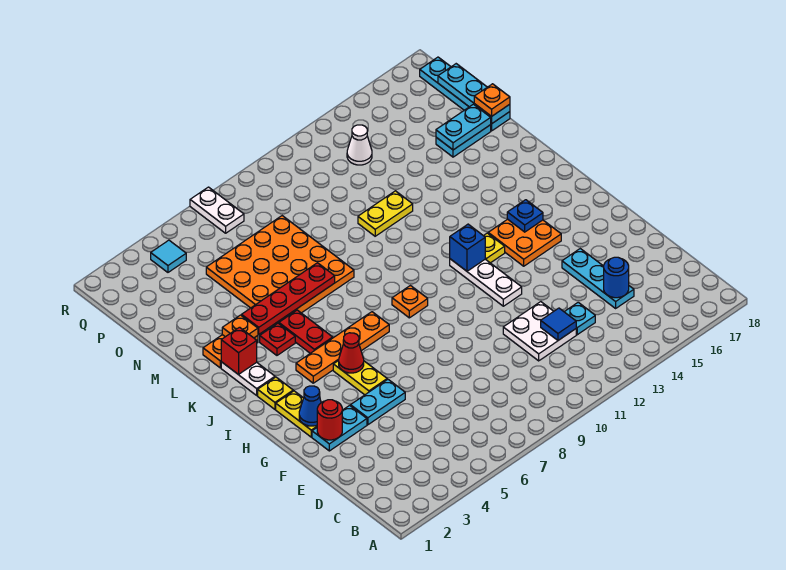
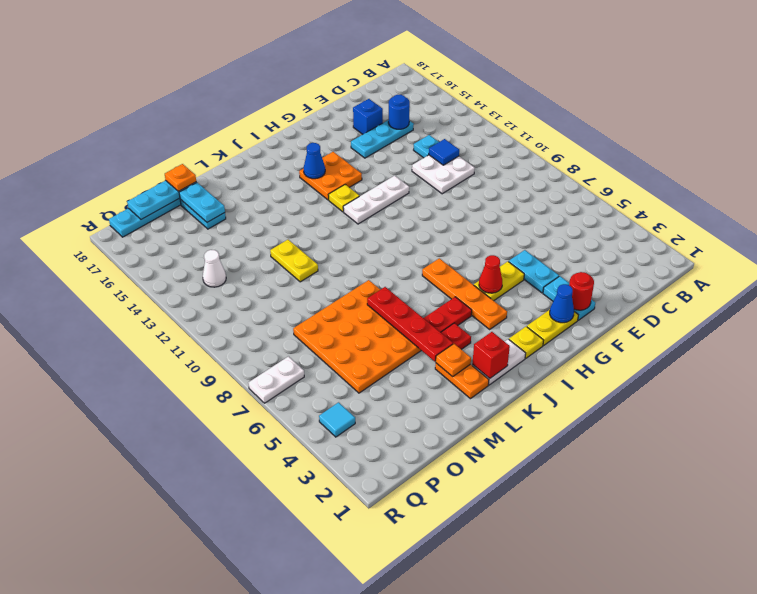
orange plate I9 level 1 -> none
blue brick I12 level 2 -> blue brick E16 level 1
blue plate I15 level 2 -> blue cone I15 level 2

